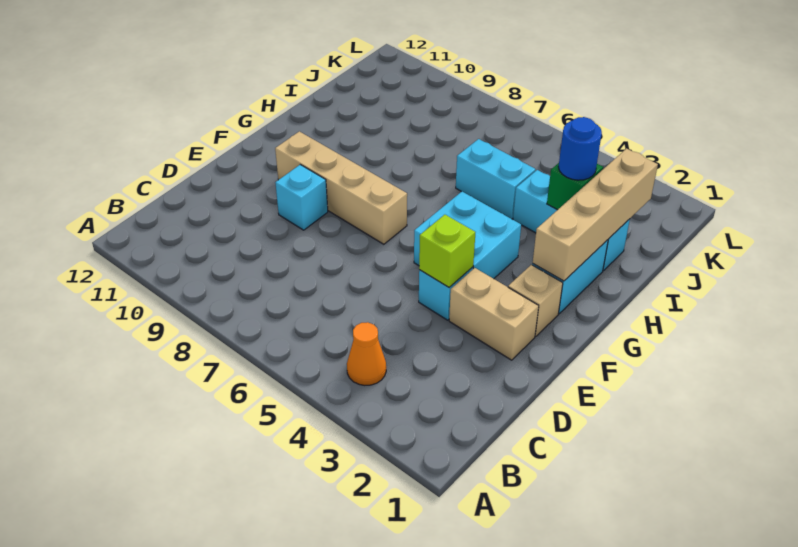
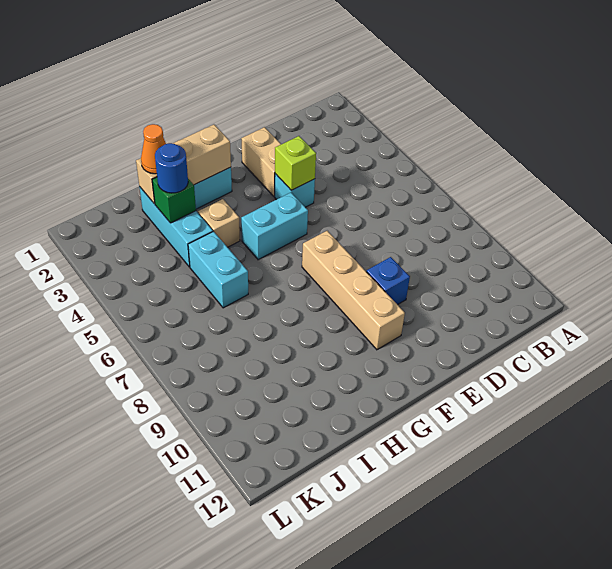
orange cone B4 level 1 -> orange cone I2 level 3
cyan brick E9 level 1 -> blue brick E9 level 1
tan brick F2 level 1 -> tan brick H4 level 1
cyan brick F4:G5 level 1 -> cyan brick F5:G5 level 1
tan brick G2:J2 level 2 -> tan brick G2:I2 level 2

